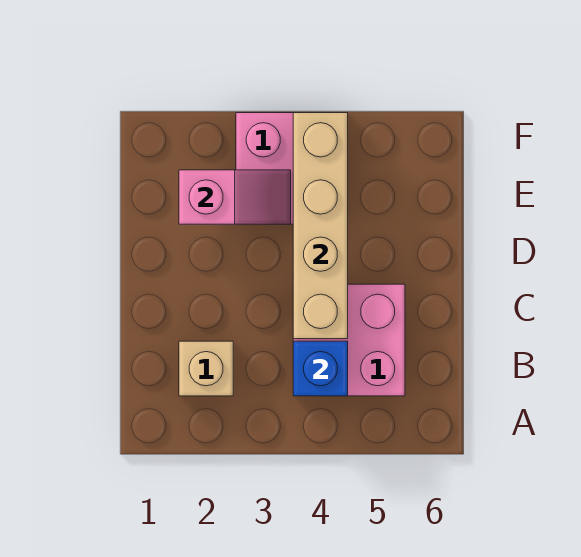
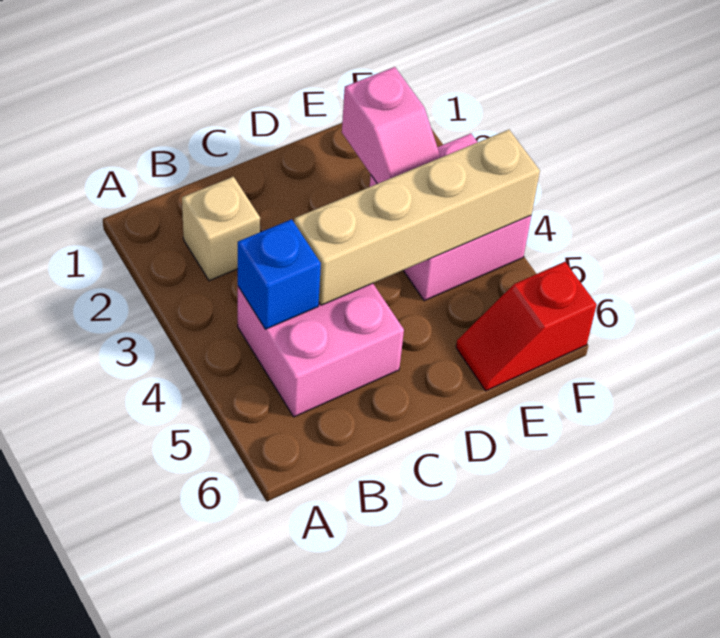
none -> red slope E6:F6 level 1 top F

